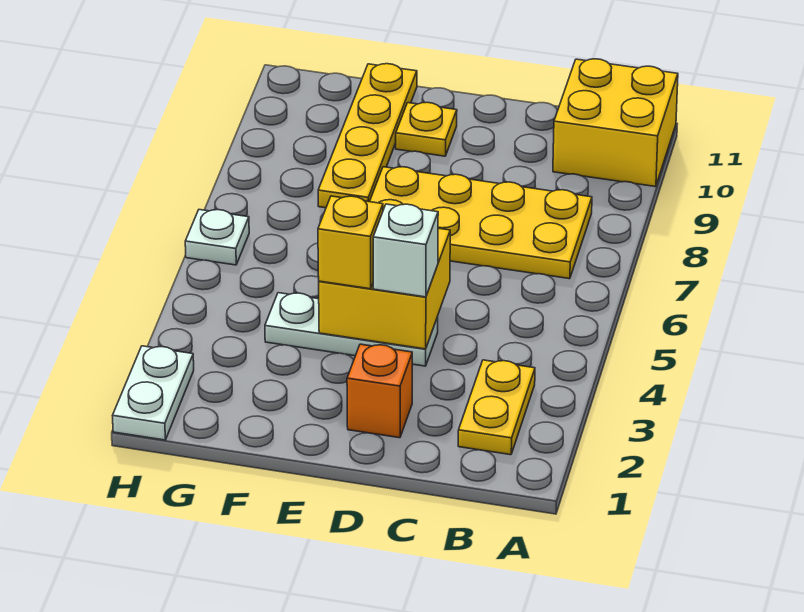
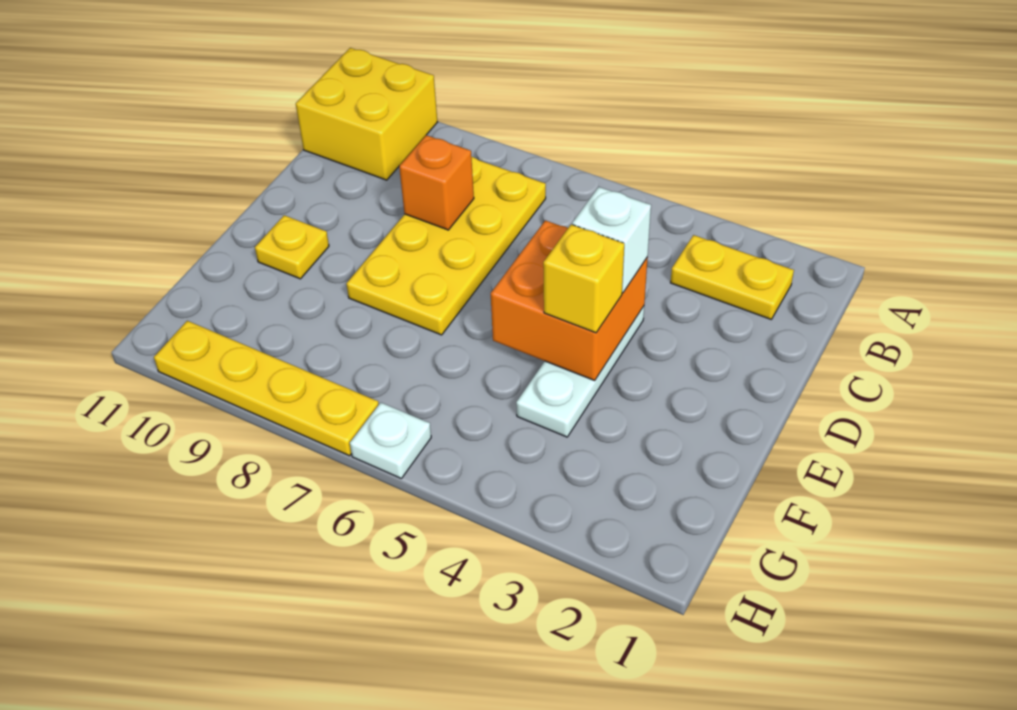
orange brick D2 level 1 -> orange brick C8 level 2
yellow brick D4:E5 level 2 -> orange brick D4:E5 level 2
yellow plate F8:F11 level 1 -> yellow plate H7:H10 level 1
white plate H1:H2 level 1 -> none

